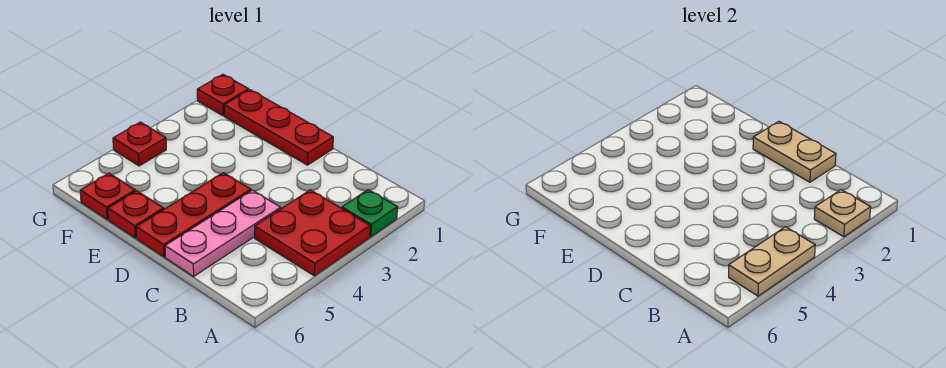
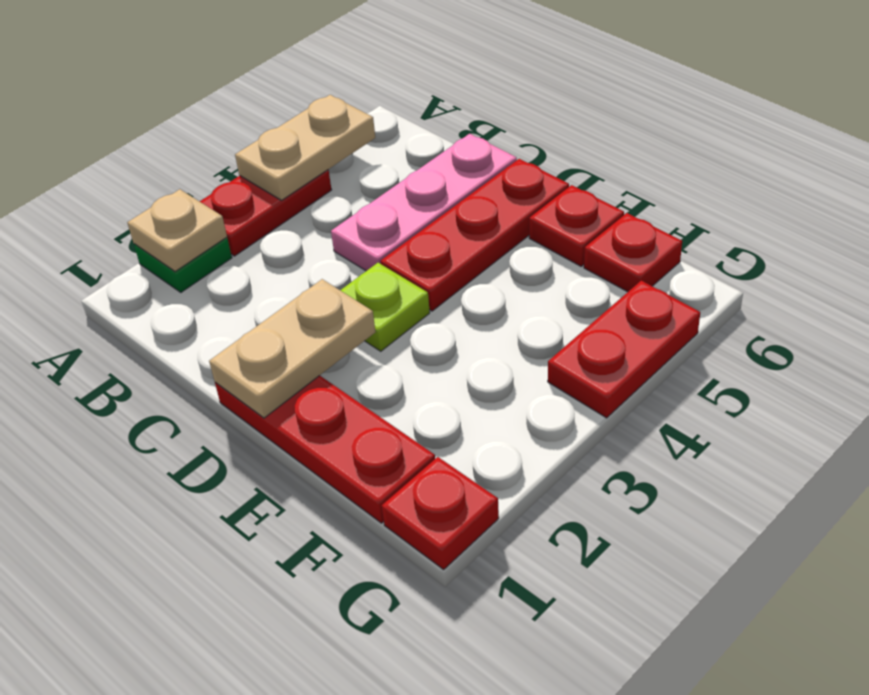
red plate A3:B4 level 1 -> red plate A3:A4 level 1
tan plate C1:D1 level 2 -> tan plate D1:D2 level 2
none -> lime plate D3 level 1
red plate G4 level 1 -> red plate G4:G5 level 1

